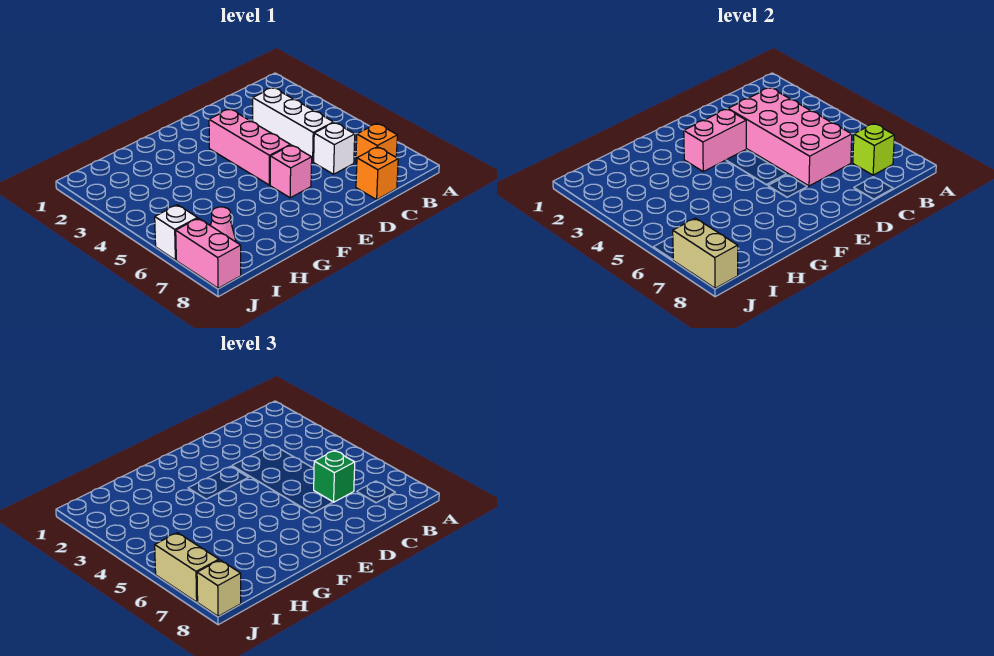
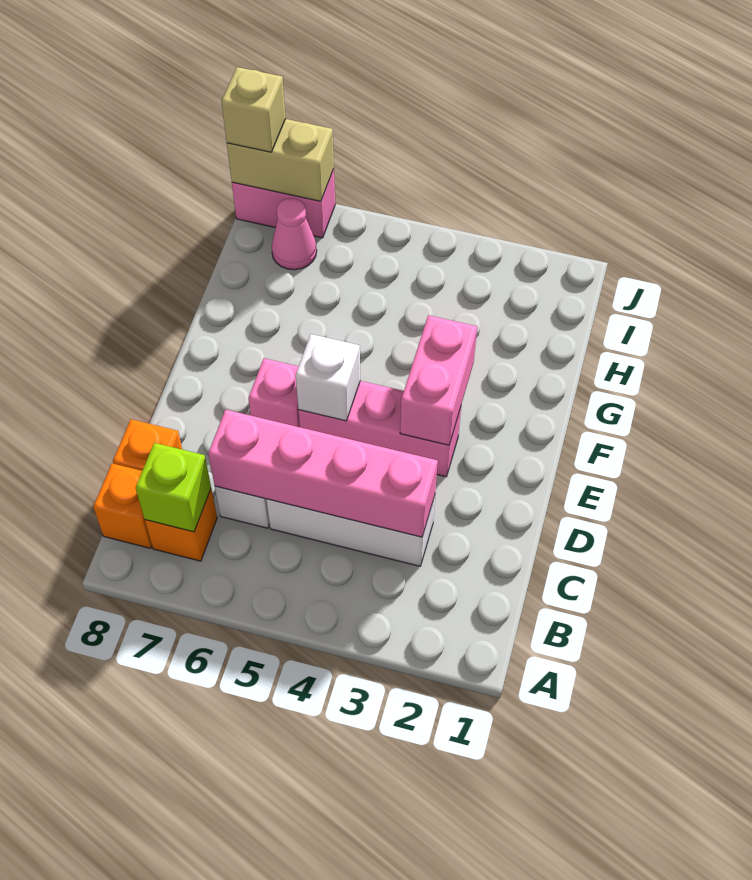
none -> orange brick B8 level 1
pink brick C3:D6 level 2 -> pink brick C3:C6 level 2
green brick C6 level 3 -> none
white brick J6 level 1 -> white brick E5 level 2
tan brick J6:J7 level 3 -> none

